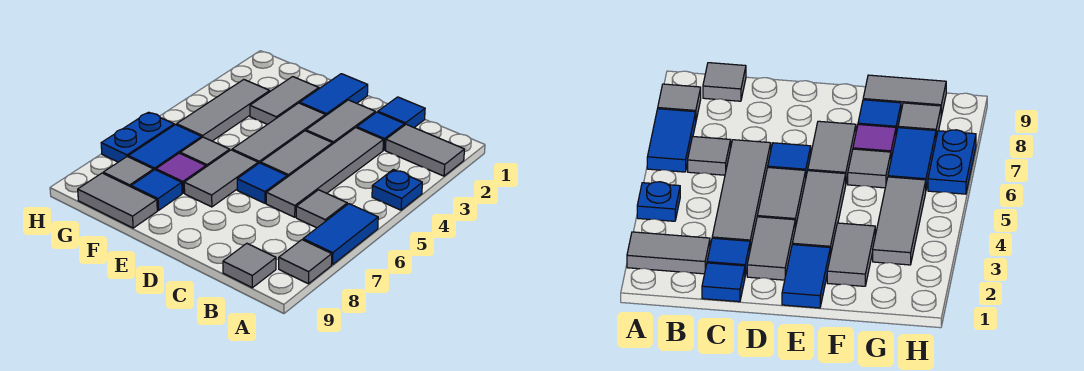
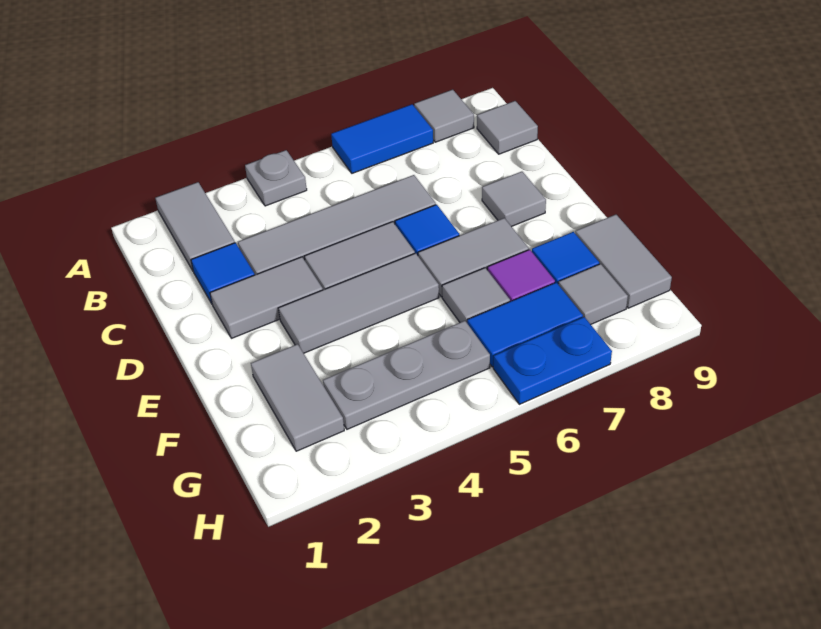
blue plate A4 level 1 -> grey plate A4 level 1
grey tile B6 level 1 -> grey tile D8 level 1
blue tile C1 level 1 -> none
blue tile E1:E2 level 1 -> none
grey tile F2:F3 level 1 -> grey tile F2:G2 level 1
grey tile G3:G5 level 1 -> grey plate G3:G5 level 1

